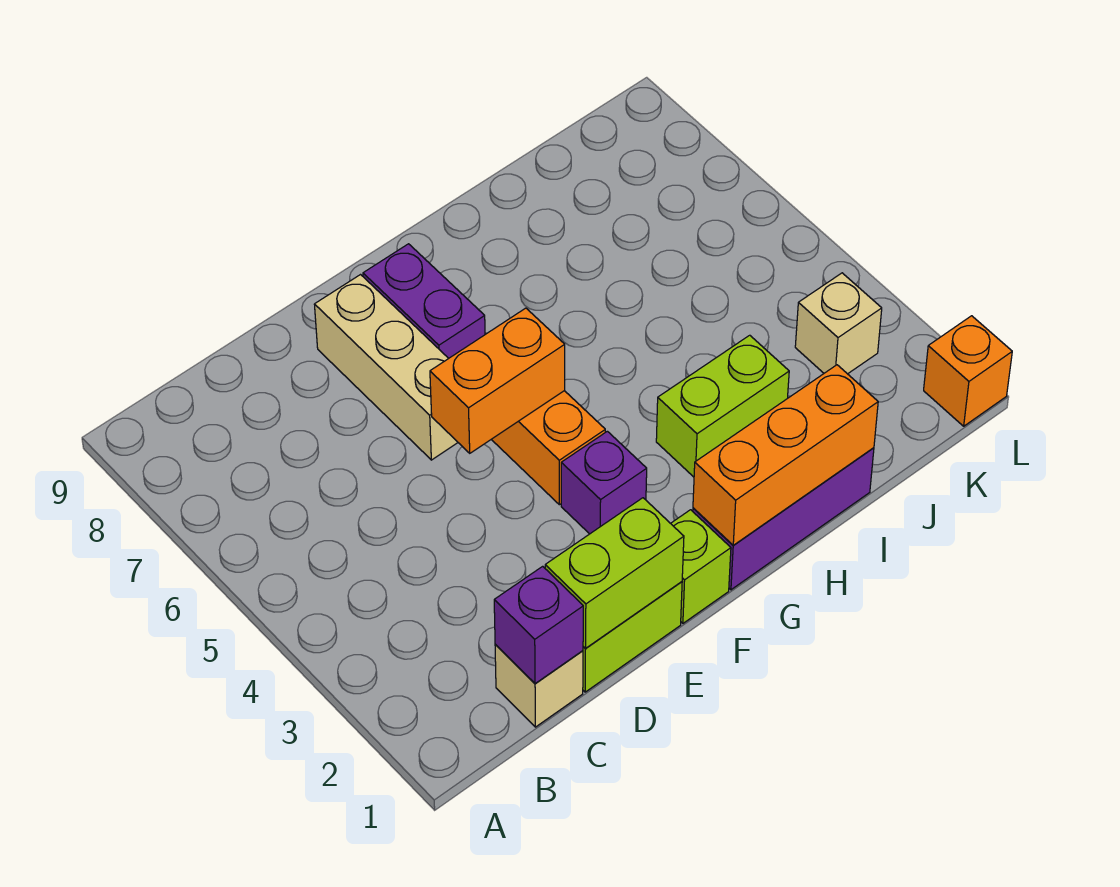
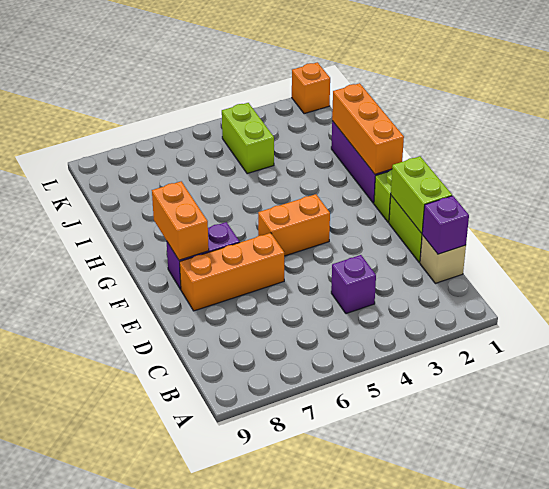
orange brick E5:F5 level 2 -> orange brick F8:G8 level 2
tan brick E6:E8 level 1 -> orange brick E6:E8 level 1
purple brick F3 level 1 -> purple brick C4 level 1
lime brick H3:I3 level 1 -> lime brick J4:K4 level 1
tan brick K3 level 1 -> none

